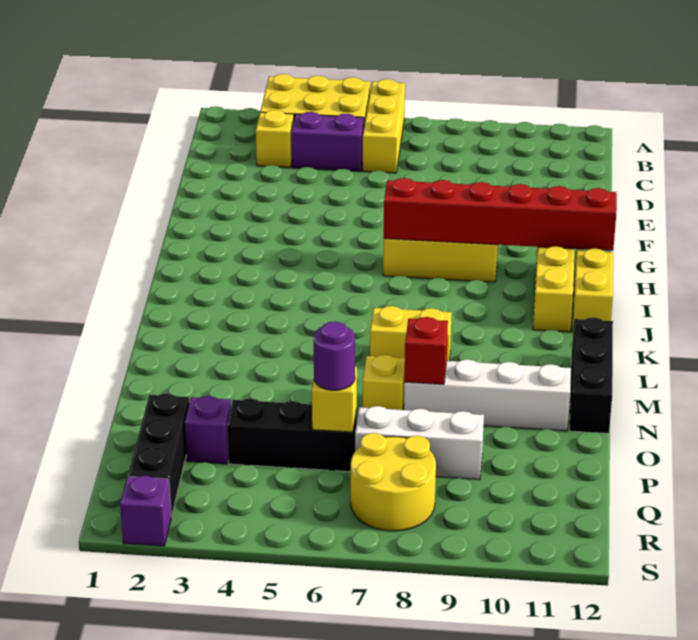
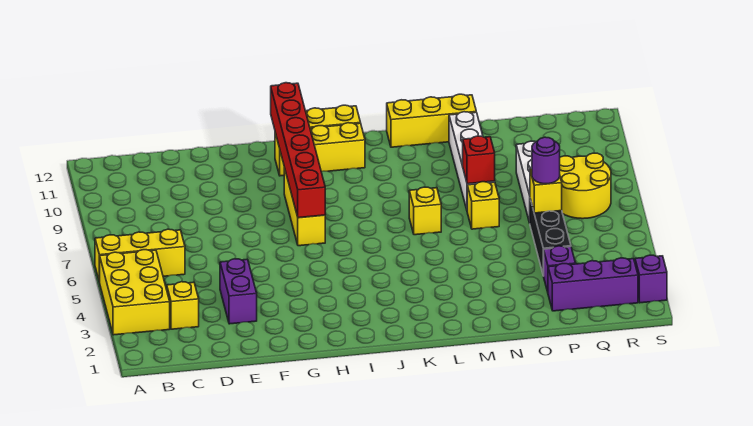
purple brick C4:C5 level 1 -> purple brick E3:E4 level 1
yellow brick L7:L8 level 1 -> yellow brick L7 level 1
black brick L12:N12 level 1 -> yellow brick L12:N12 level 1
black brick P2:R2 level 1 -> purple brick P2:R2 level 1

